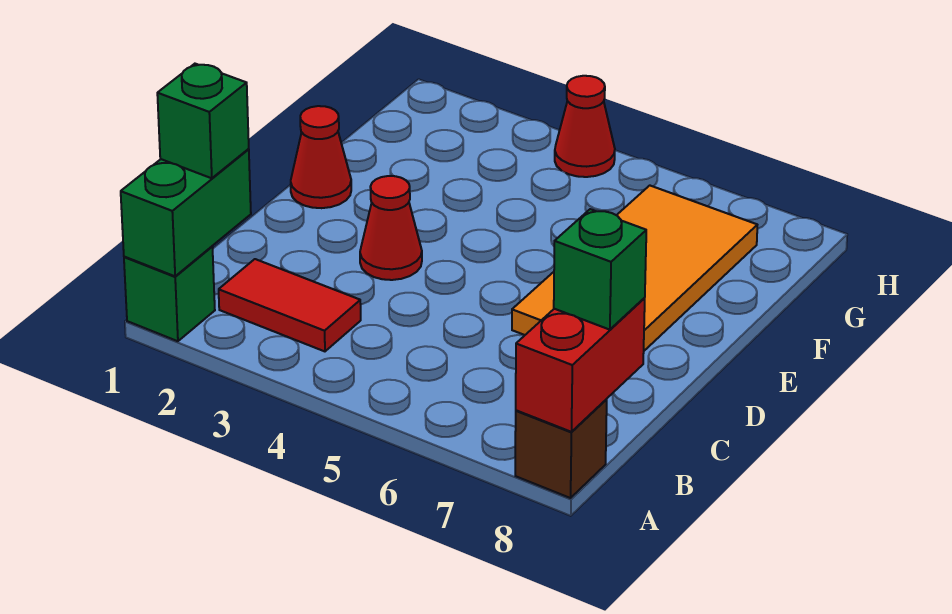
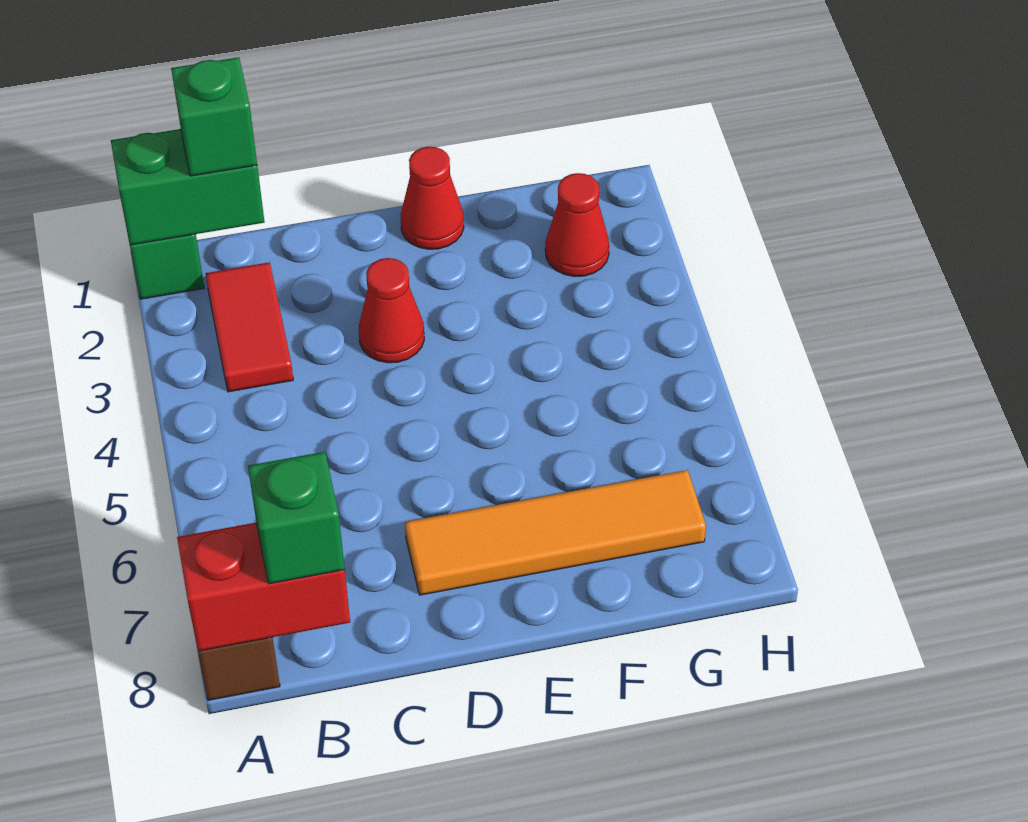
orange tile D6:G7 level 1 -> orange tile D7:G7 level 1
red cone H4 level 1 -> red cone G2 level 1

